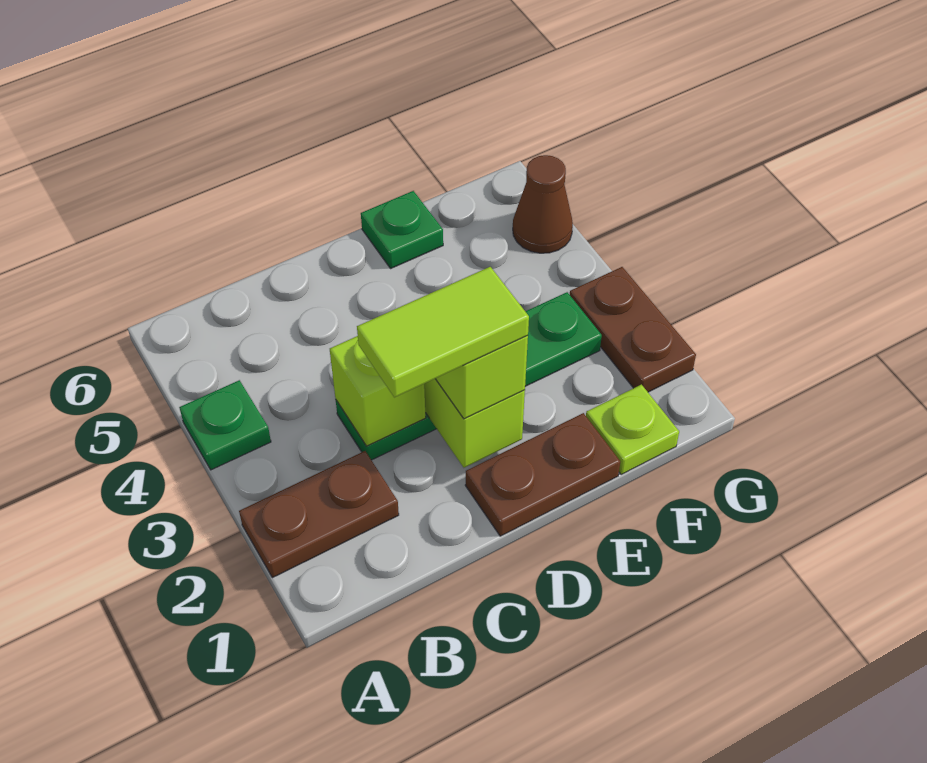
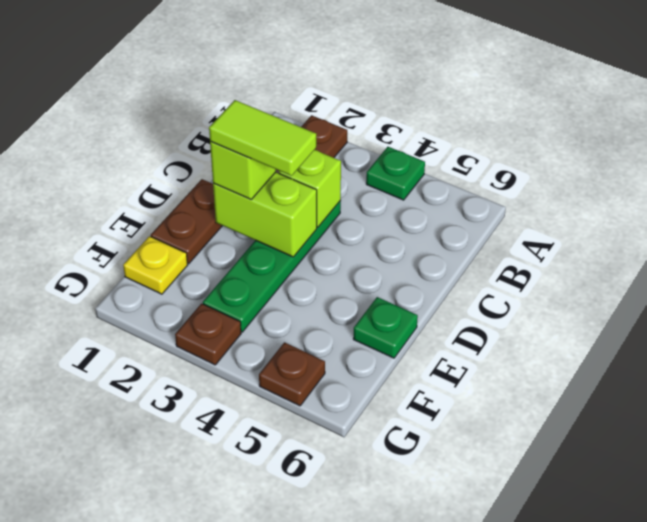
lime tile C2:D2 level 4 -> lime tile D2:D3 level 4
lime plate F1 level 1 -> yellow plate F1 level 1
brown plate G2:G3 level 1 -> brown plate G3 level 1
brown cone G5 level 1 -> brown plate G5 level 1

